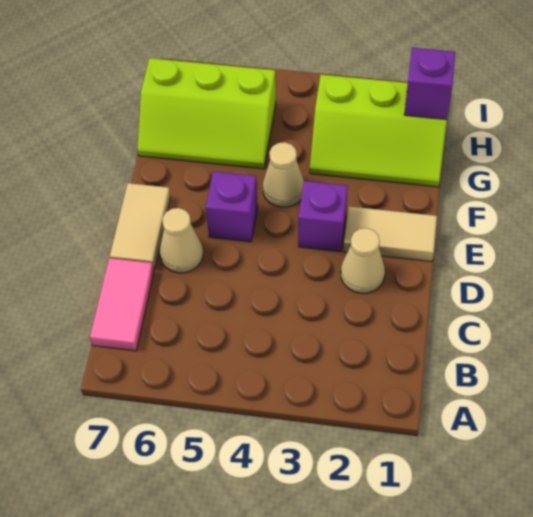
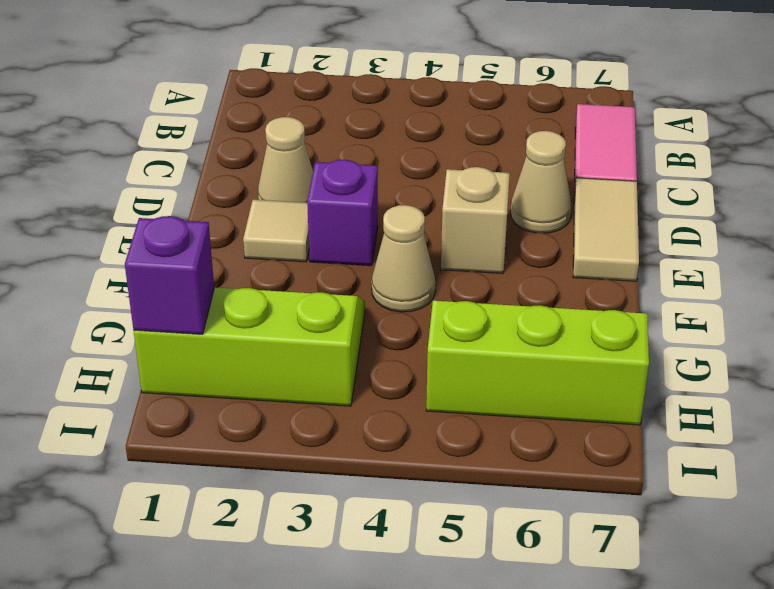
tan tile E1:E2 level 1 -> tan tile E2 level 1
purple brick E5 level 1 -> tan brick E5 level 1

